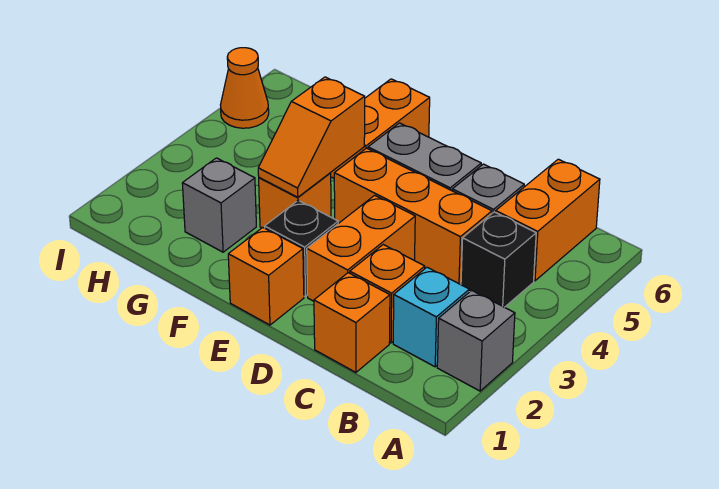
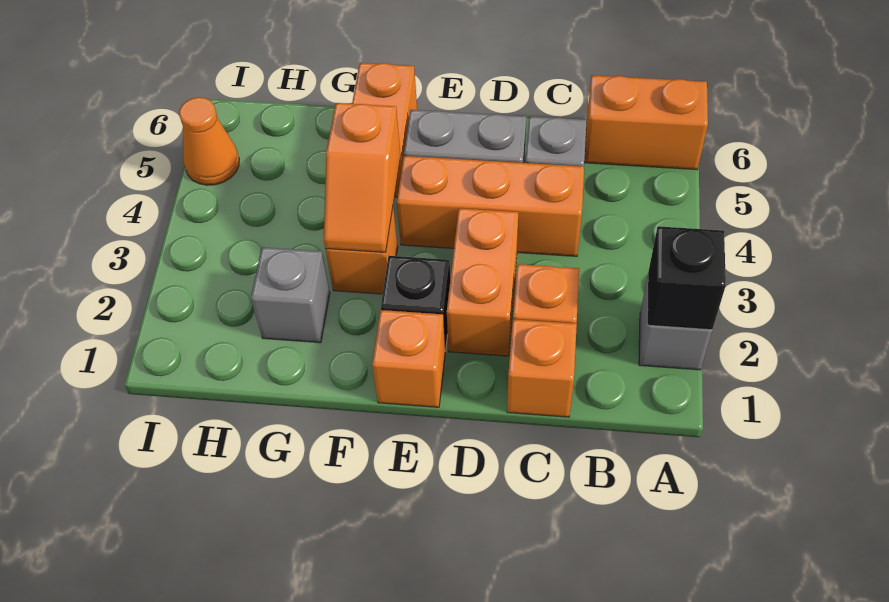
cyan brick B2 level 1 -> none
black brick B4 level 1 -> black brick A2 level 2
orange brick B5:B6 level 1 -> orange brick A6:B6 level 1

